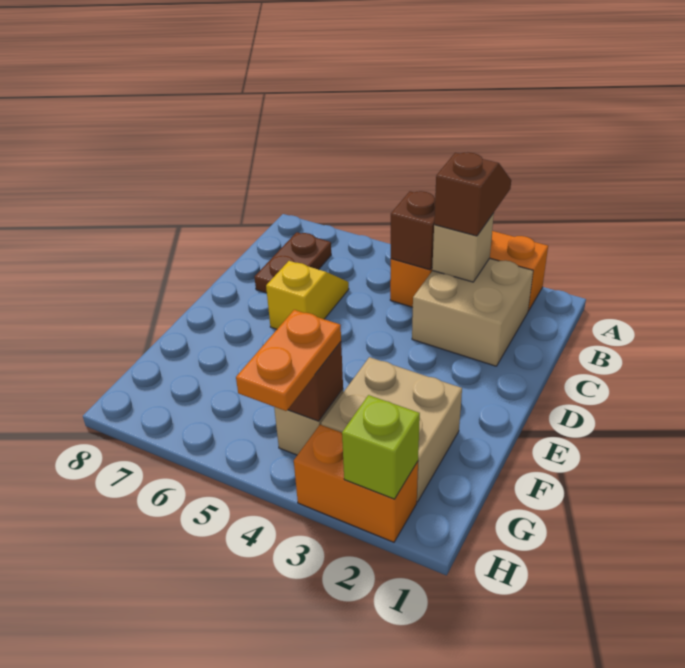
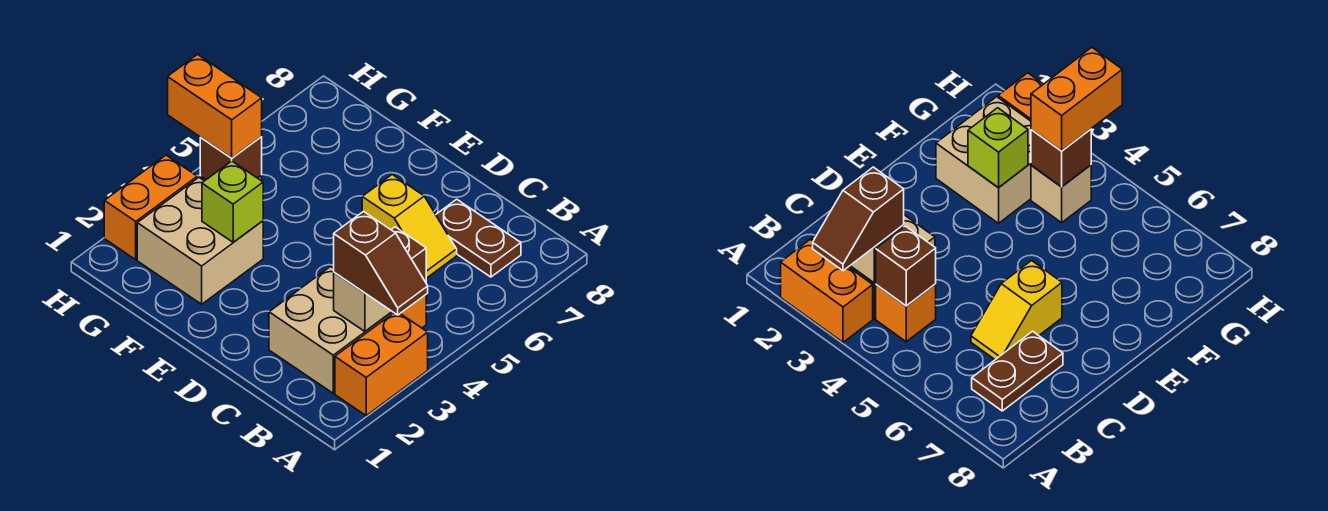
orange plate G4:H4 level 3 -> orange brick G4:H4 level 3
lime brick H2 level 2 -> lime brick F3 level 2

